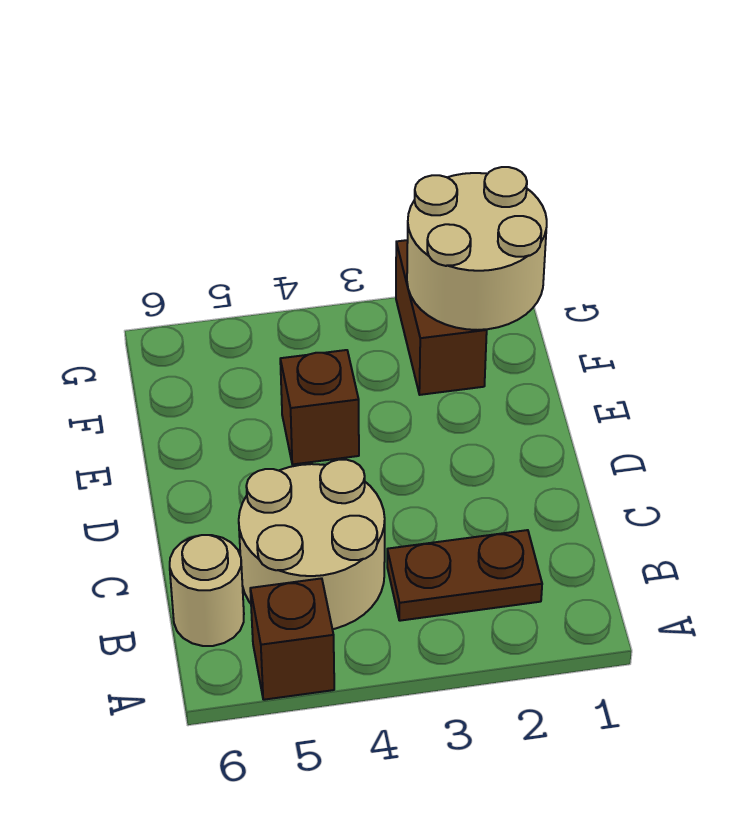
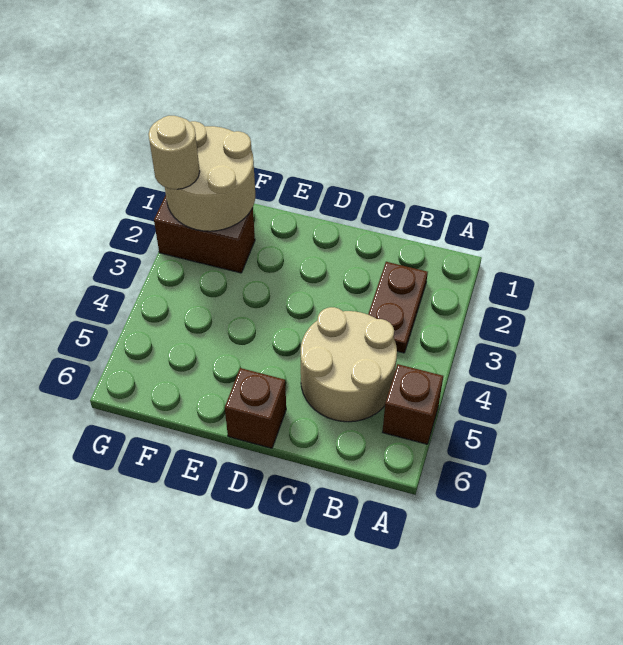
tan round brick B6 level 1 -> tan round brick G2 level 3
brown brick E4 level 1 -> brown brick D6 level 1

